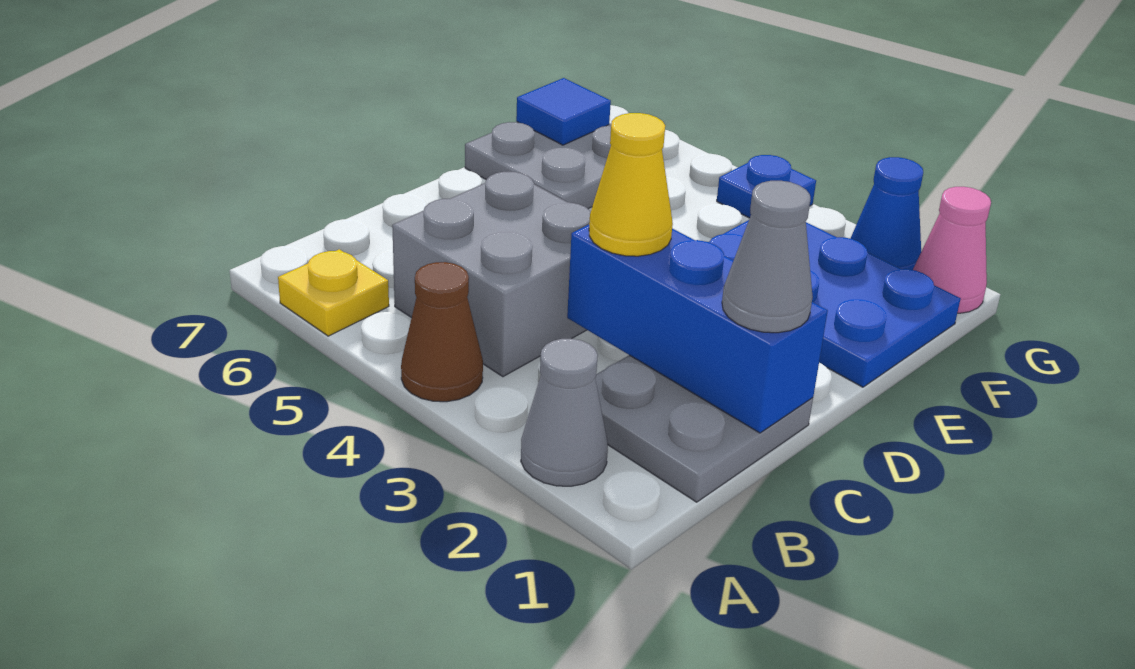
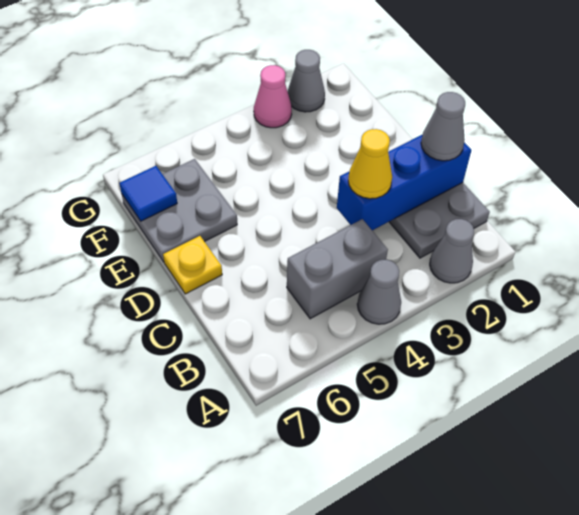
brown cone A4 level 1 -> grey cone A4 level 1
yellow plate A6 level 1 -> yellow plate D7 level 1
grey brick B4:C5 level 1 -> grey brick B4:B5 level 1
blue plate E1:F3 level 1 -> none
pink cone G1 level 1 -> pink cone G3 level 1
blue cone G2 level 1 -> grey cone G2 level 1
blue plate G4 level 1 -> none

